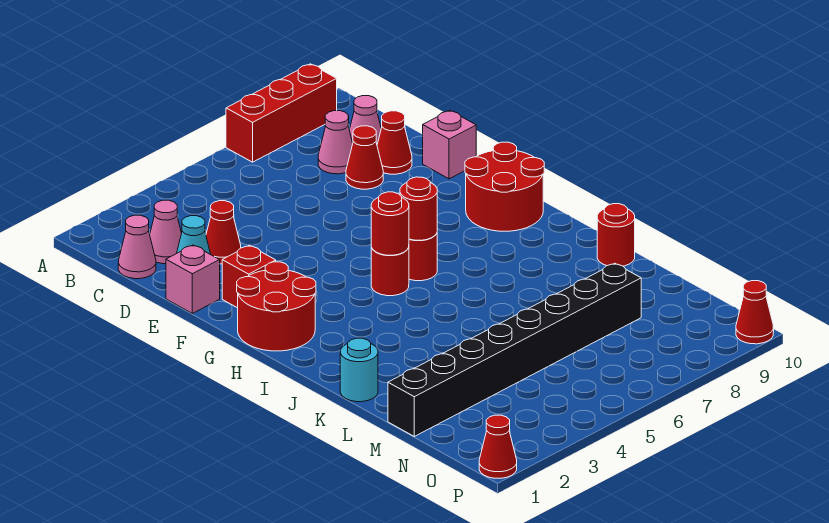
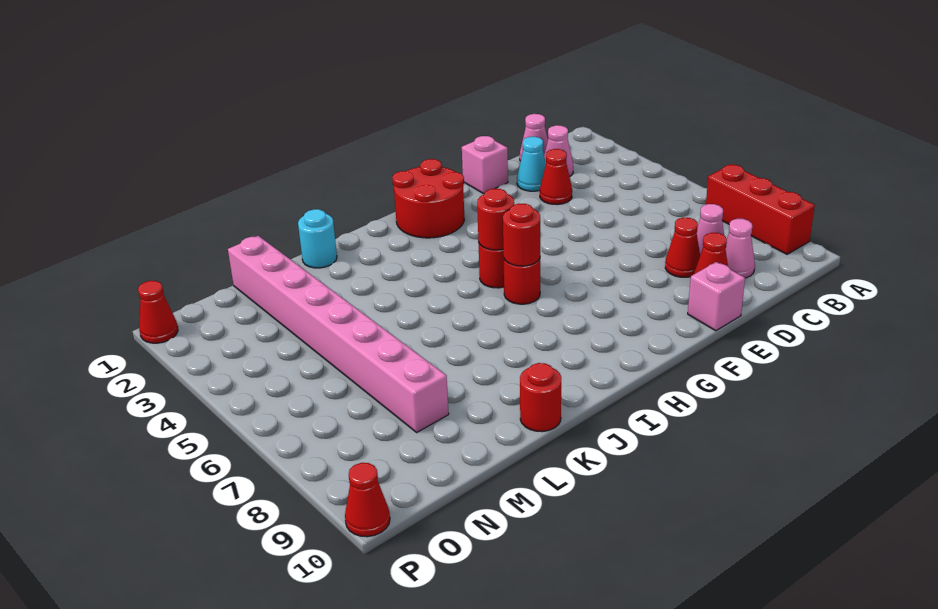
red brick F2 level 1 -> none
red round brick G9:H10 level 1 -> none
black brick M1:M8 level 1 -> pink brick M1:M8 level 1

